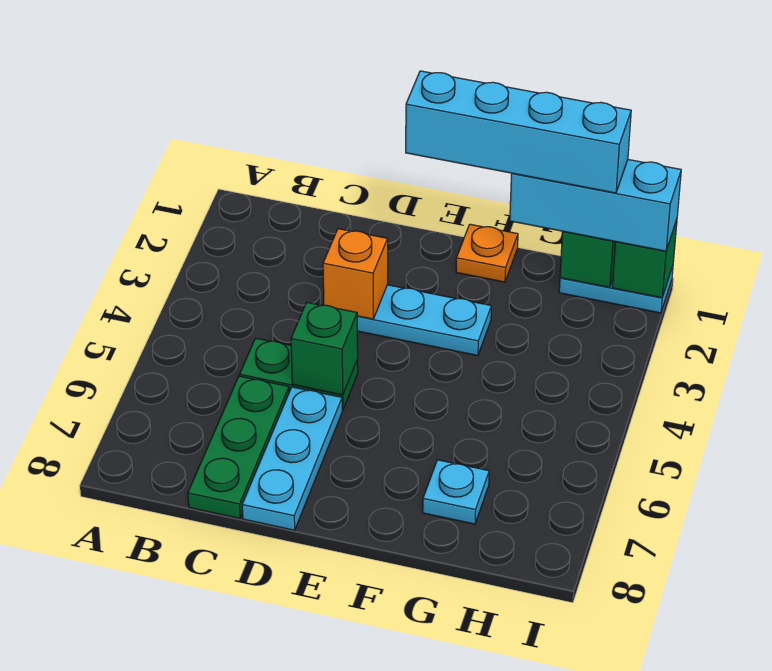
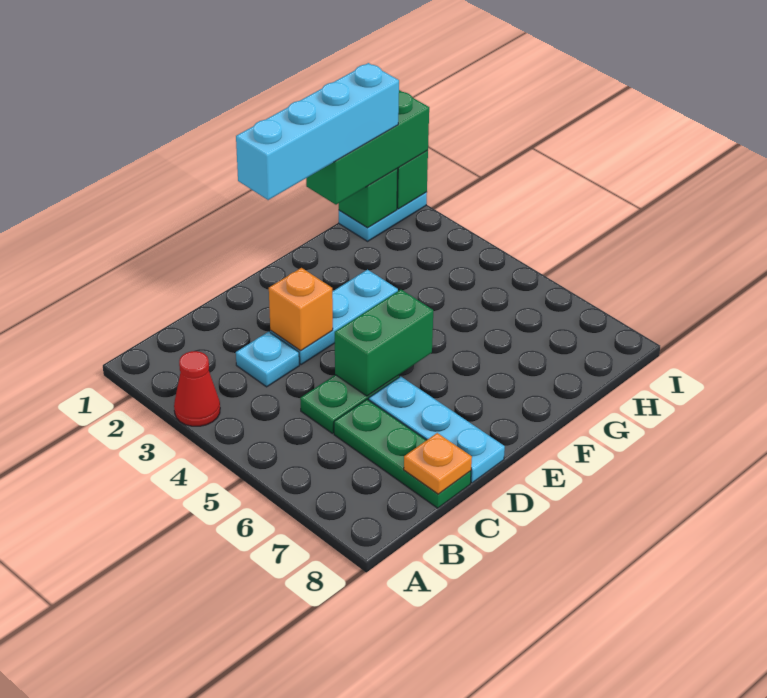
none -> red cone A3 level 1
green brick D5 level 2 -> green brick D5:E5 level 2
orange plate F1 level 1 -> orange plate C8 level 2
cyan brick G1:I1 level 3 -> green brick G1:I1 level 3
cyan plate G7 level 1 -> cyan plate C3 level 1

